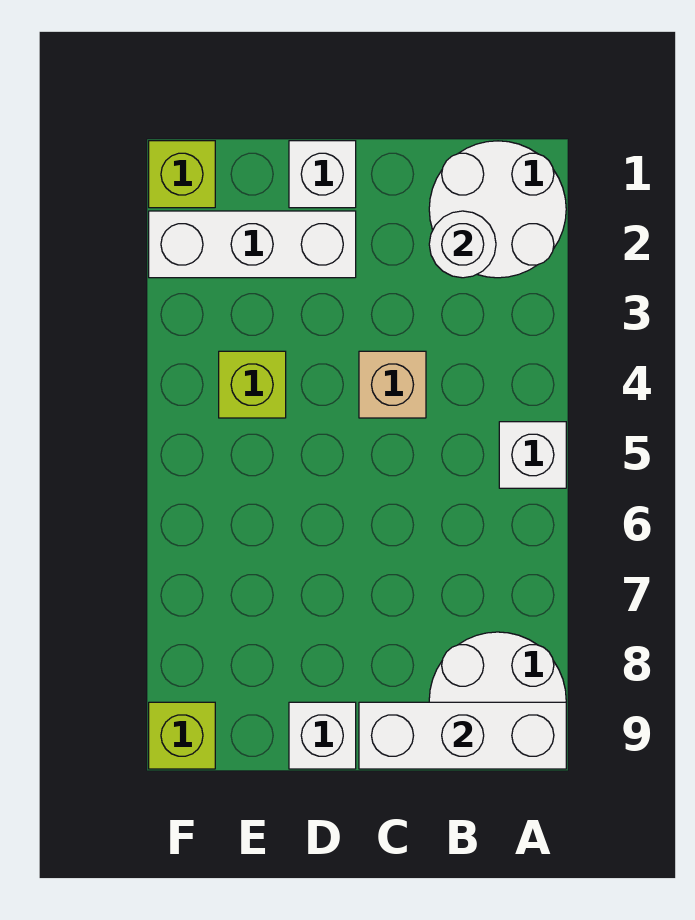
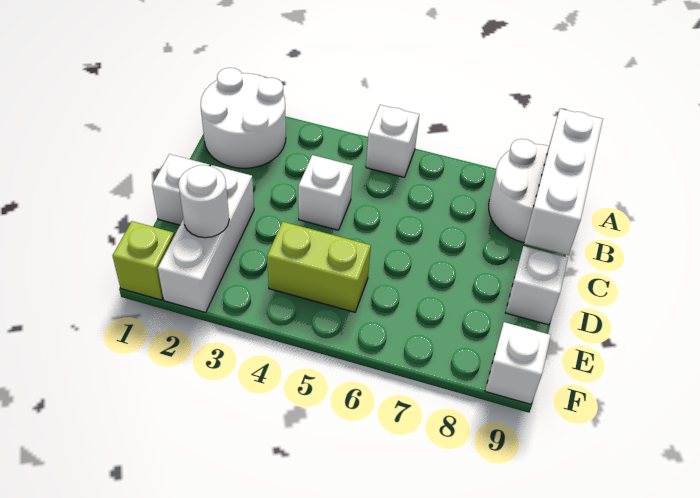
white round brick B2 level 2 -> white round brick E2 level 2
tan brick C4 level 1 -> white brick C4 level 1
lime brick E4 level 1 -> lime brick E4:E5 level 1
lime brick F9 level 1 -> white brick F9 level 1

